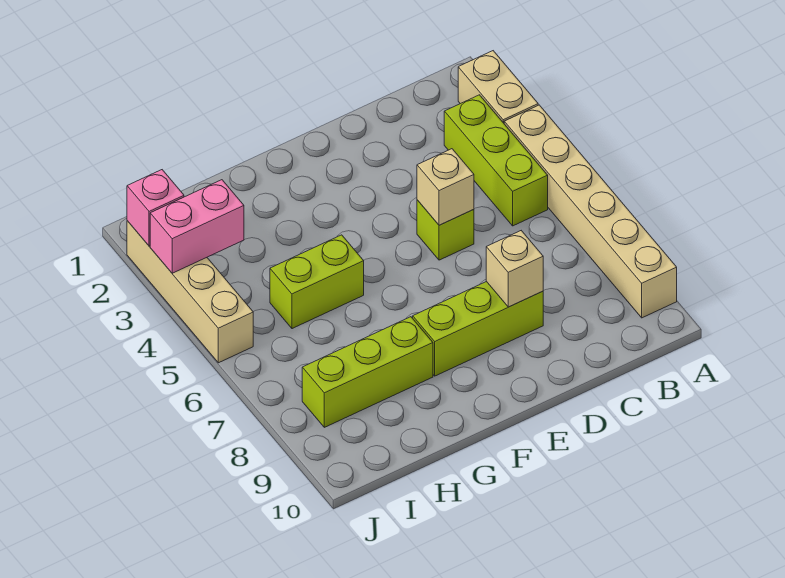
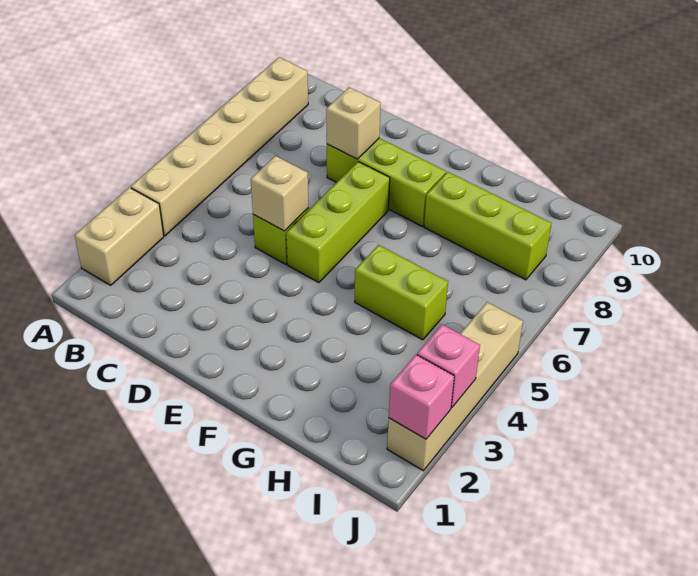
lime brick B3:B5 level 1 -> lime brick E5:E7 level 1
pink brick I3:J3 level 2 -> pink brick J3 level 2

